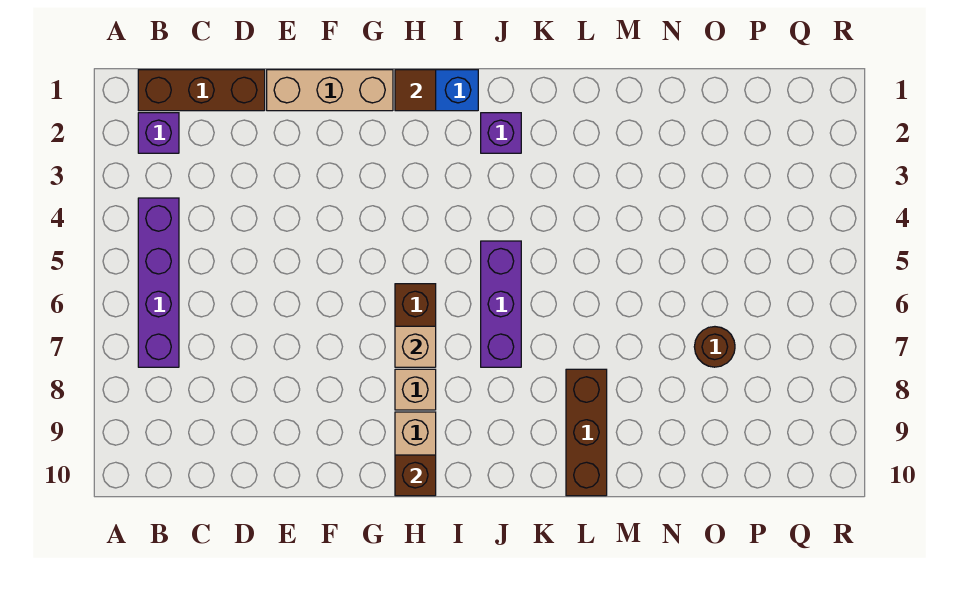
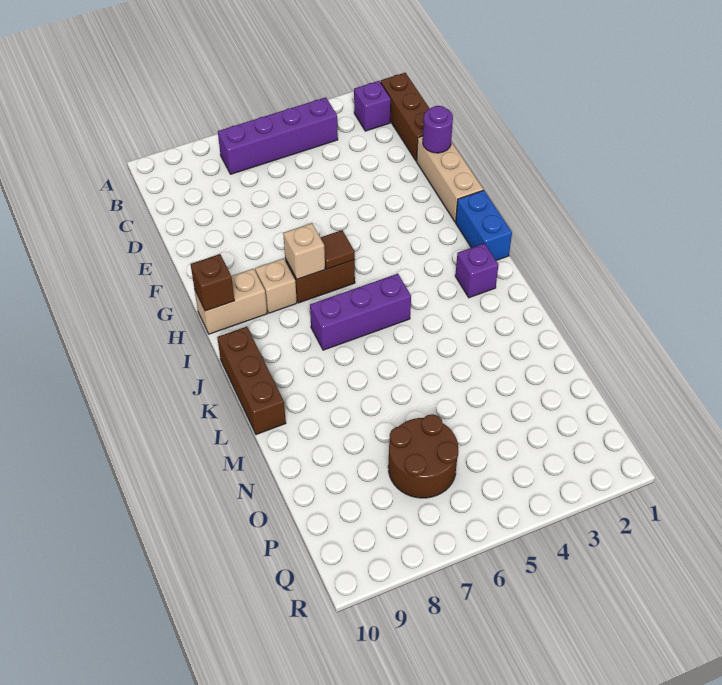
none -> purple round brick E1 level 2
brown tile H1 level 2 -> brown tile H6 level 2
brown brick L8:L10 level 1 -> brown brick J10:L10 level 1
brown round brick O7 level 1 -> brown round brick O6:P7 level 1

